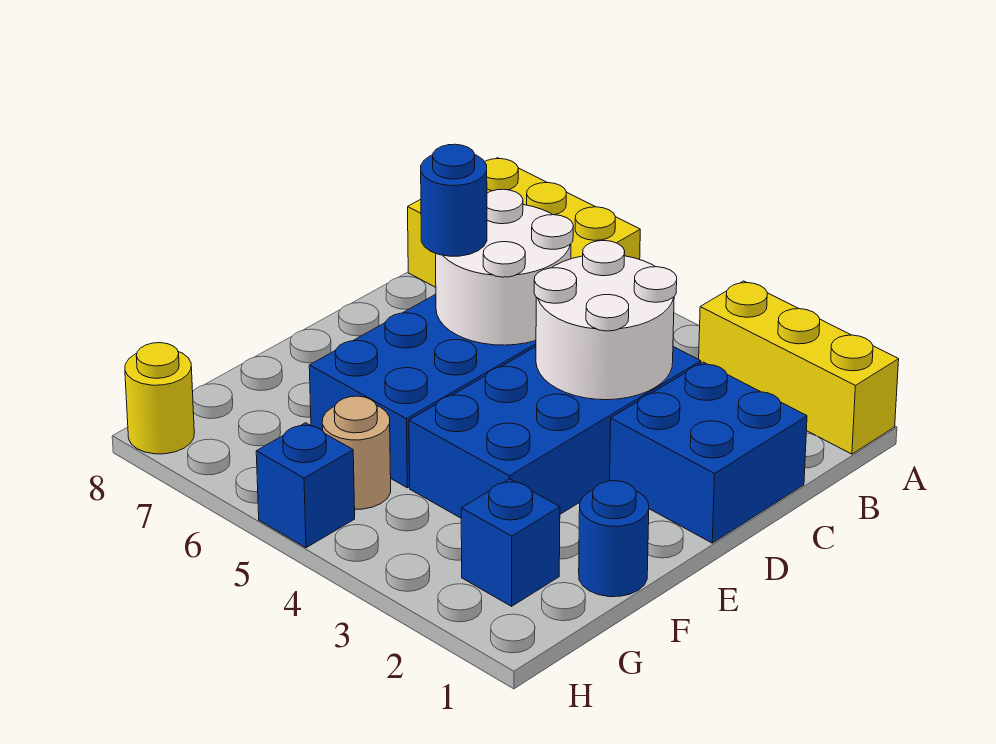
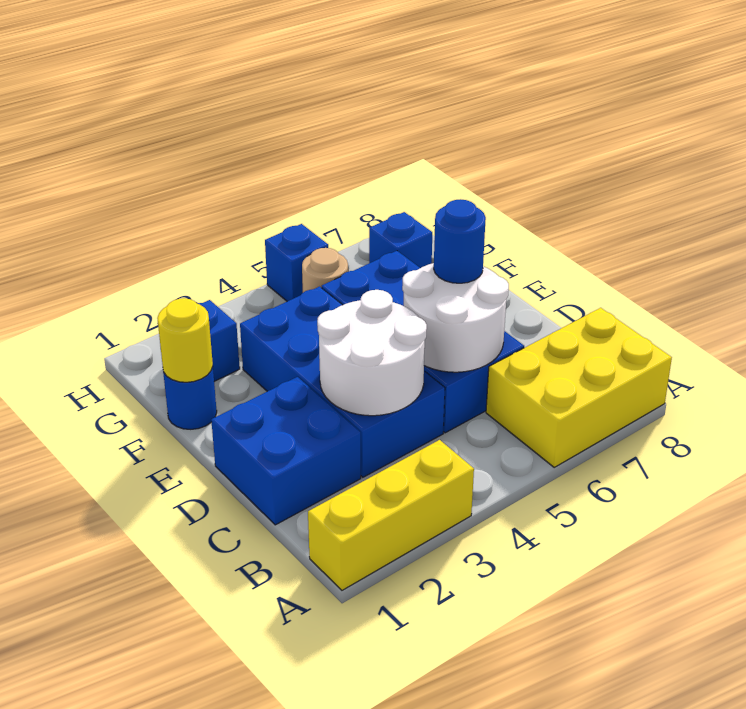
none -> blue brick G7 level 1
yellow round brick H8 level 1 -> yellow round brick F1 level 2

